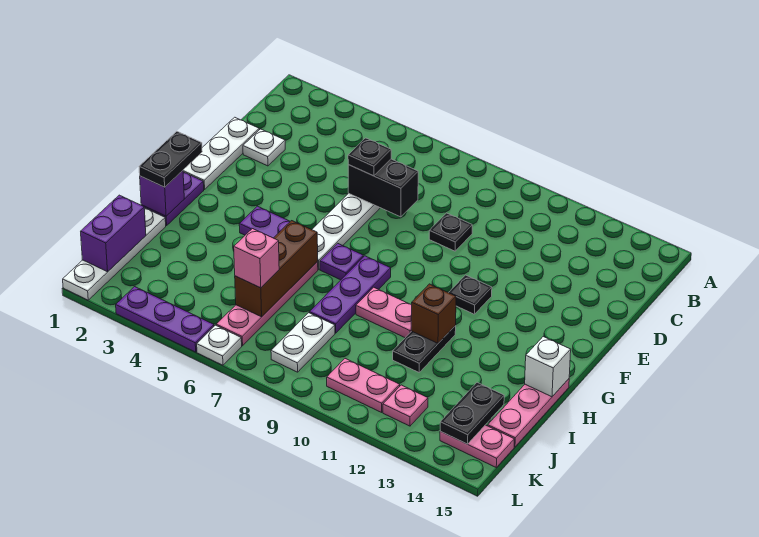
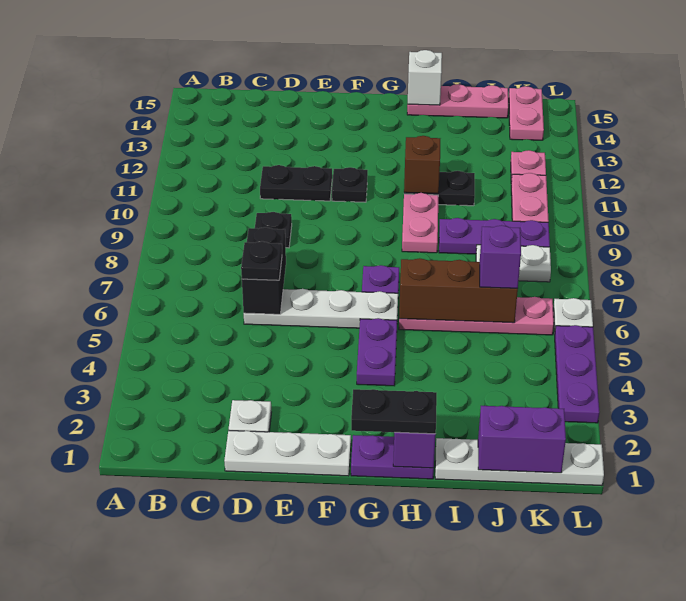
purple plate G8:I8 level 1 -> purple plate I9:K9 level 1
pink brick J6 level 3 -> purple brick J6 level 3
black plate J14:K14 level 2 -> black plate D11:E11 level 1

